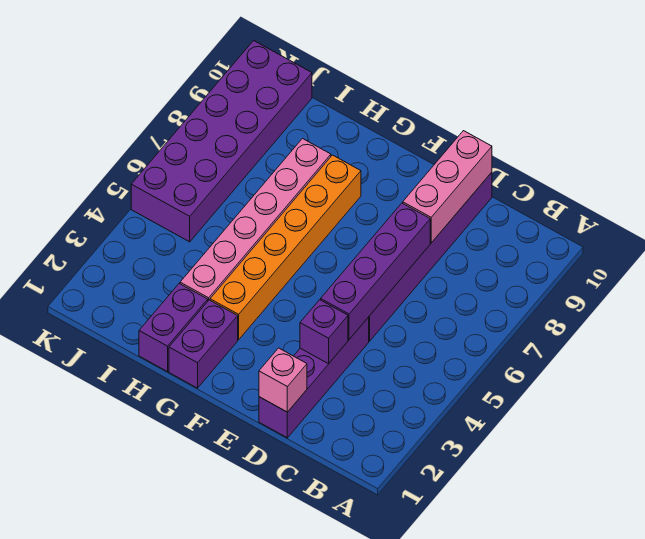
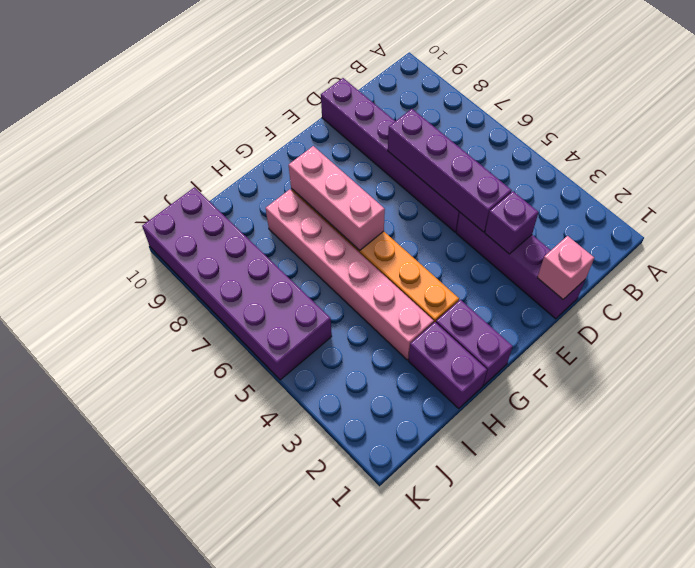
pink brick D8:D10 level 2 -> pink brick G6:G8 level 2

